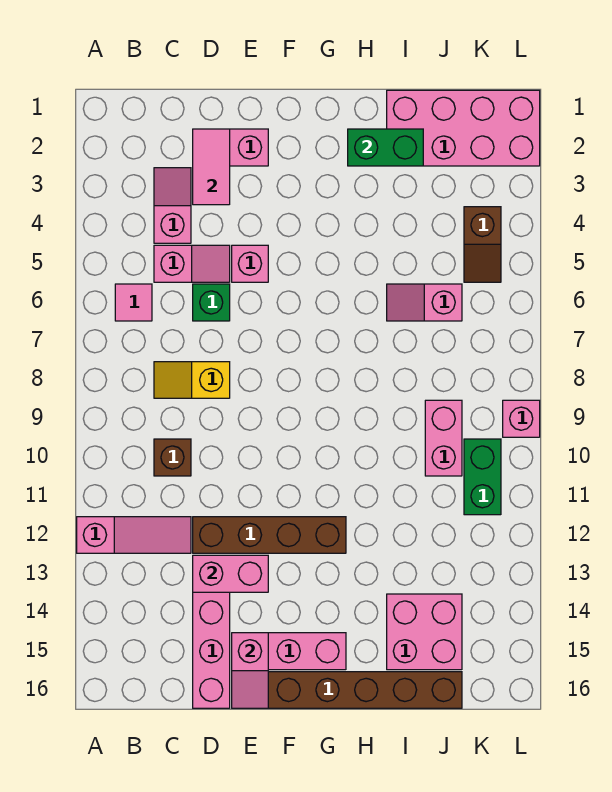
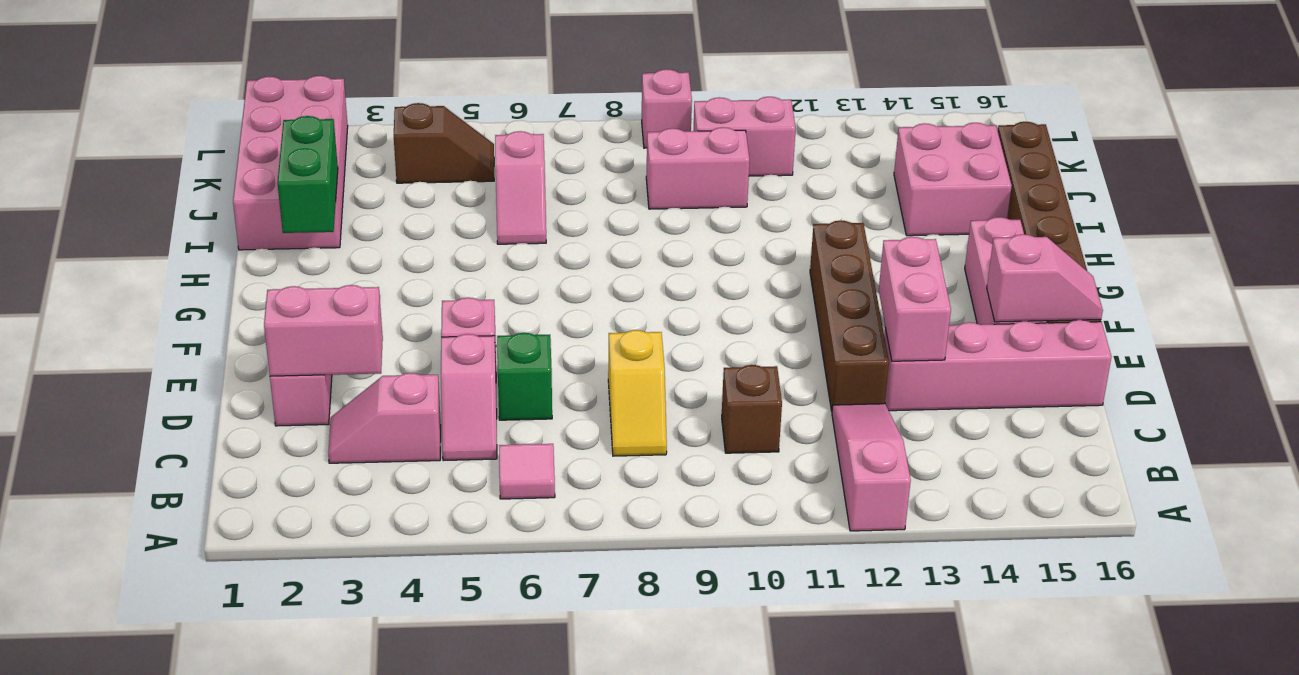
pink slope C5:D5 level 1 top C -> pink slope C5:D5 level 1 top D
pink tile D2:D3 level 2 -> pink brick D2:D3 level 2
green brick K10:K11 level 1 -> pink brick K10:K11 level 1

